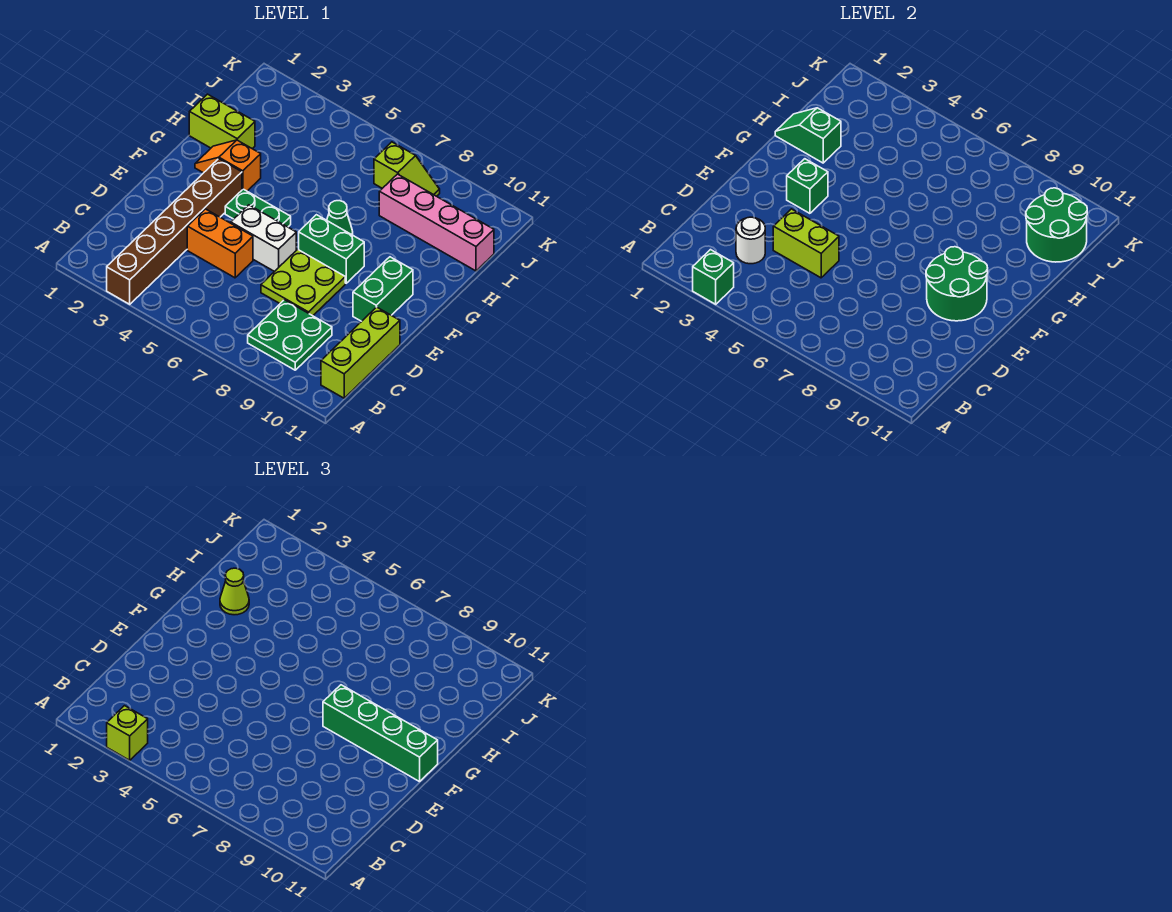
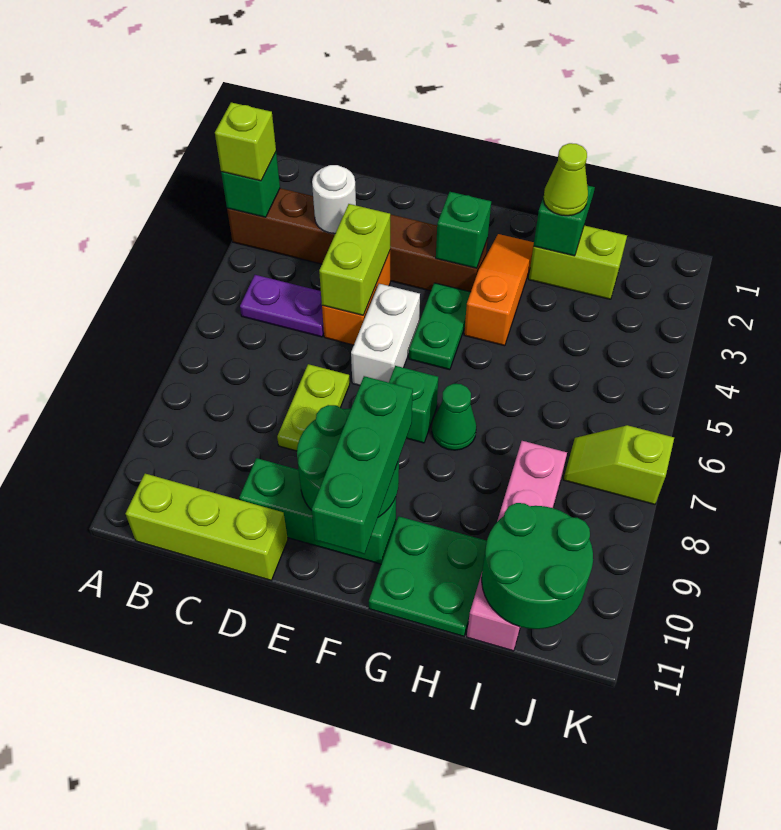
none -> purple plate B5:C5 level 1
green plate B8:C9 level 1 -> green plate G10:H11 level 1
lime plate D7:E8 level 1 -> lime plate D7:D8 level 1
green brick E10:F10 level 1 -> green brick D10:F10 level 1
green brick F7:F8 level 1 -> green brick F7 level 1
green brick F8:F11 level 3 -> green brick F9:F11 level 3
orange slope G2:G3 level 1 top 3 -> orange slope G2:G4 level 1 top 4
lime brick H1:H2 level 1 -> lime brick H2:I2 level 1
lime slope J7:J8 level 1 top 7 -> lime slope J7:K7 level 1 top K

